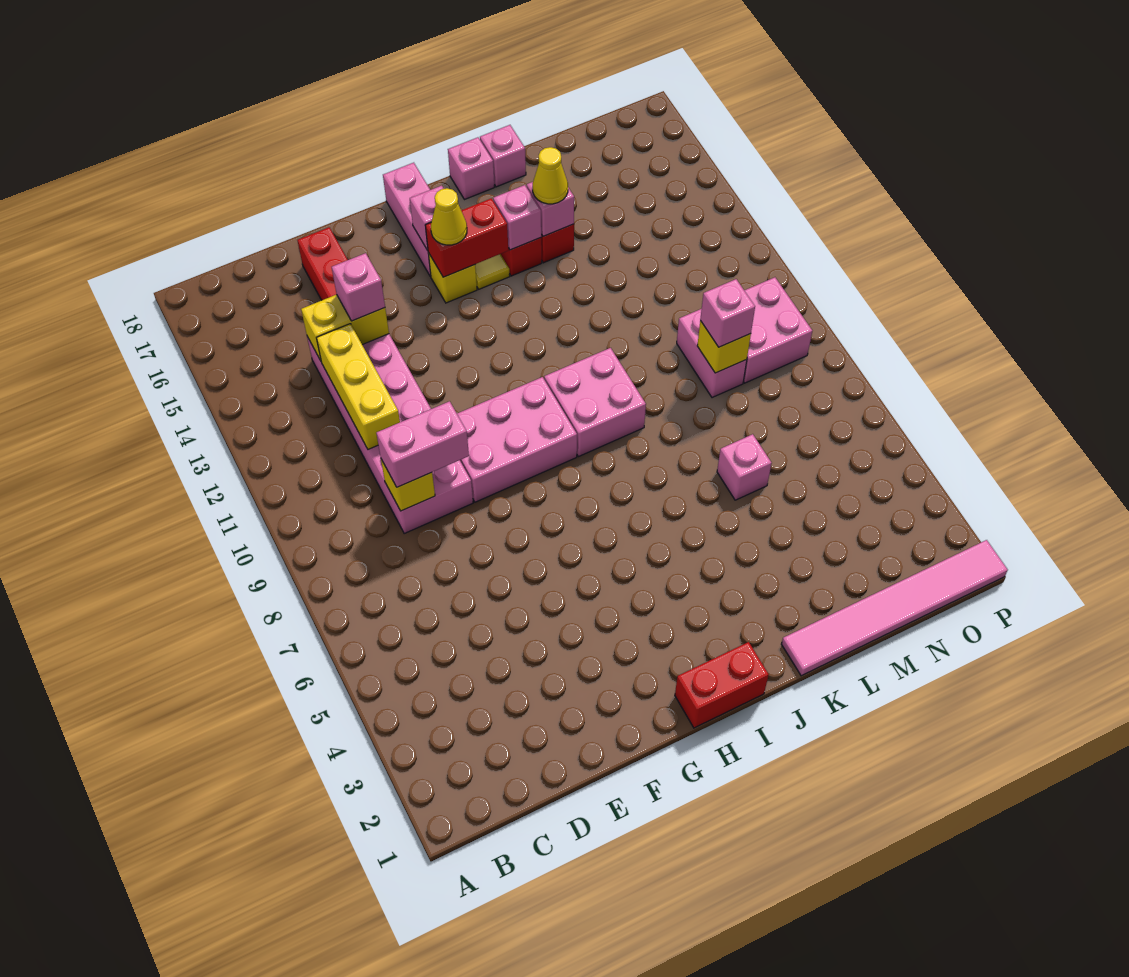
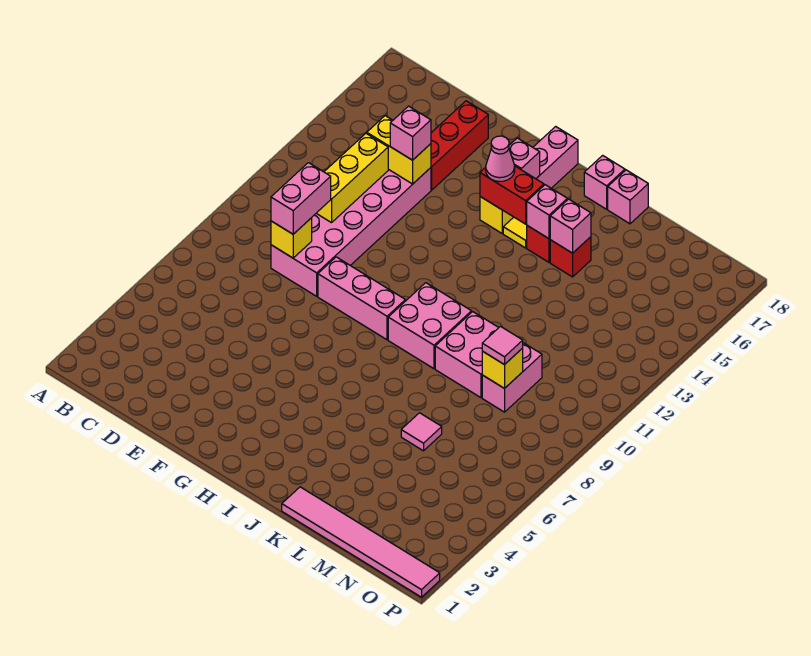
pink brick D9:E9 level 3 -> pink brick D9:D10 level 3
pink brick F9:H10 level 1 -> pink brick F9:H9 level 1
red brick H1:I1 level 1 -> none
yellow cone H15 level 3 -> pink cone H15 level 3
yellow cone K15 level 3 -> none
pink brick L6 level 1 -> pink tile L6 level 1
pink brick M9 level 3 -> pink tile M9 level 3
pink brick N9:O10 level 1 -> pink brick K9:L10 level 1

